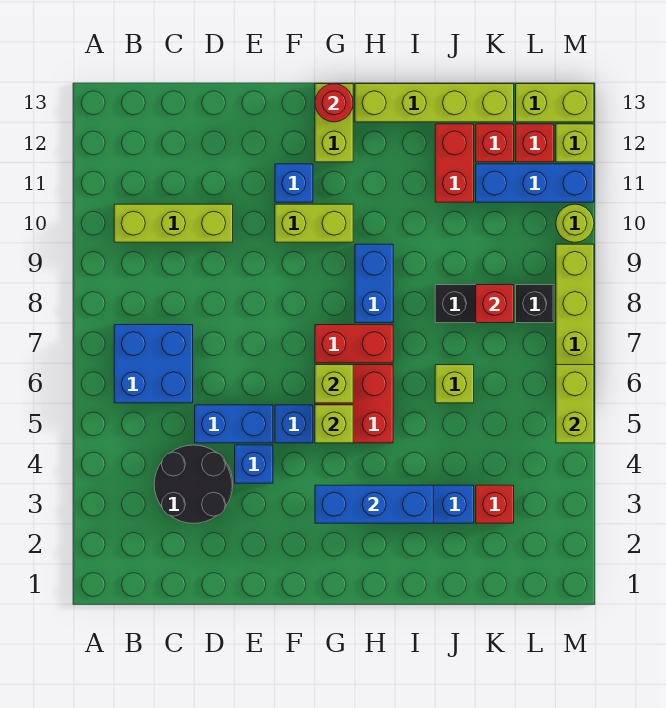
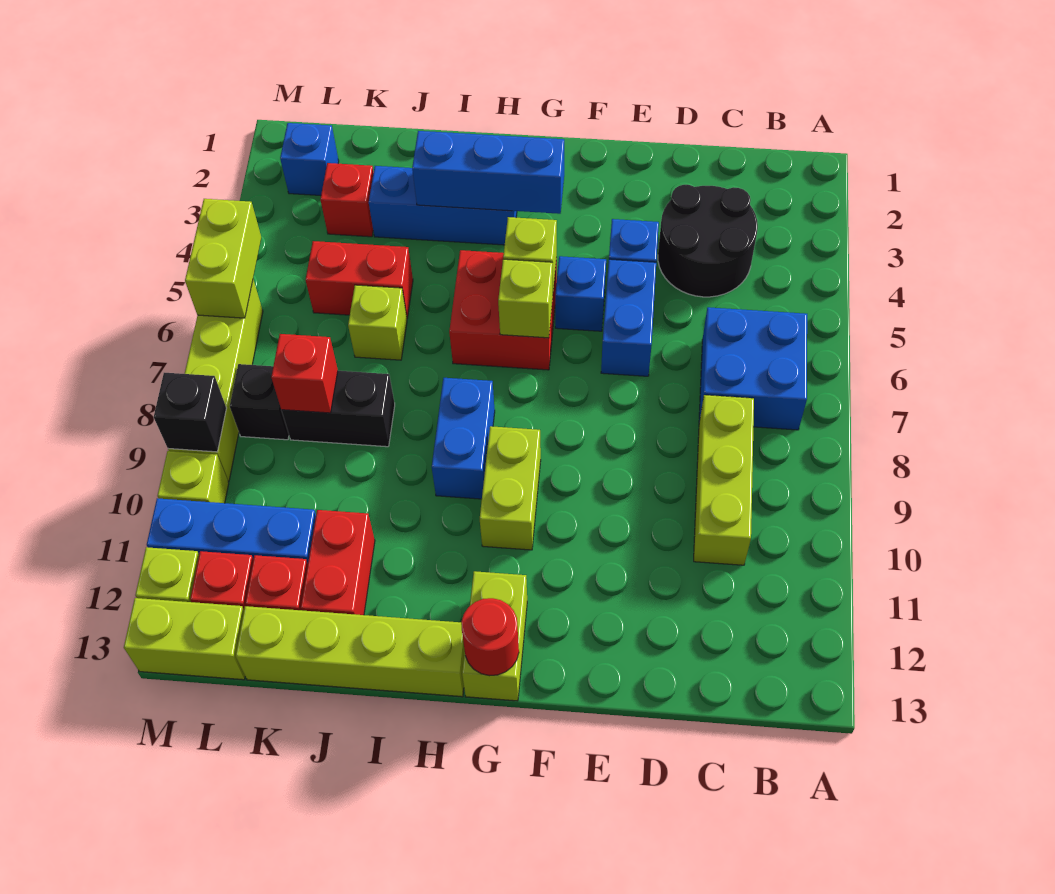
lime brick B10:D10 level 1 -> lime brick C8:C10 level 1
blue brick D5:E5 level 1 -> blue brick E5:E6 level 1
lime brick F10:G10 level 1 -> lime brick G9:G10 level 1
blue brick F11 level 1 -> blue brick L2 level 1
red brick G7:H7 level 1 -> red brick J5:K5 level 1
none -> black brick M9 level 2
lime round brick M10 level 1 -> lime brick M10 level 1

